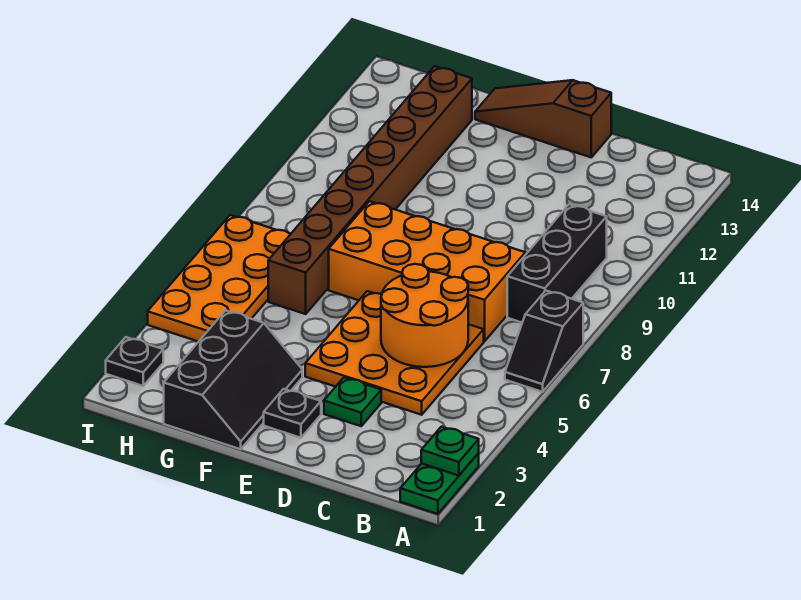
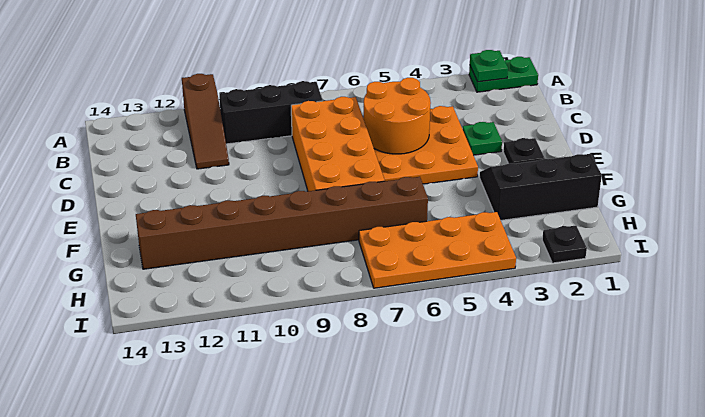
black slope A6:A7 level 1 top 7 -> none
brown slope D14:F14 level 1 top D -> brown slope A11:C11 level 1 top A

